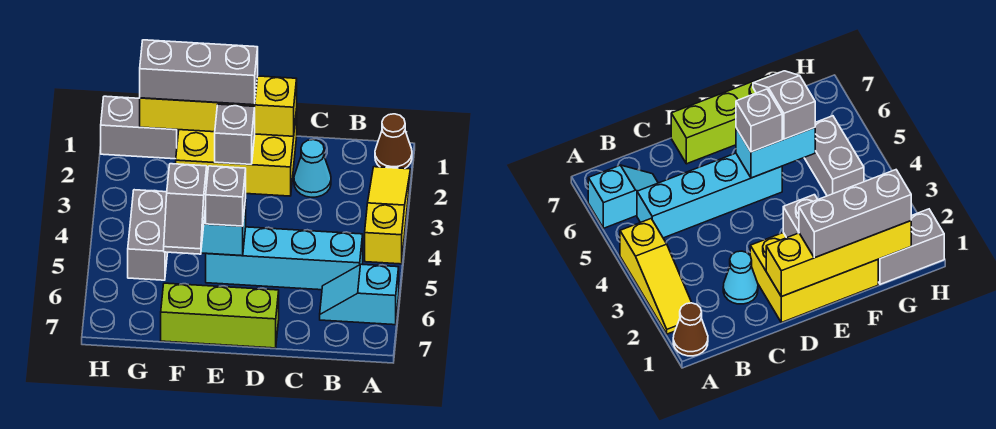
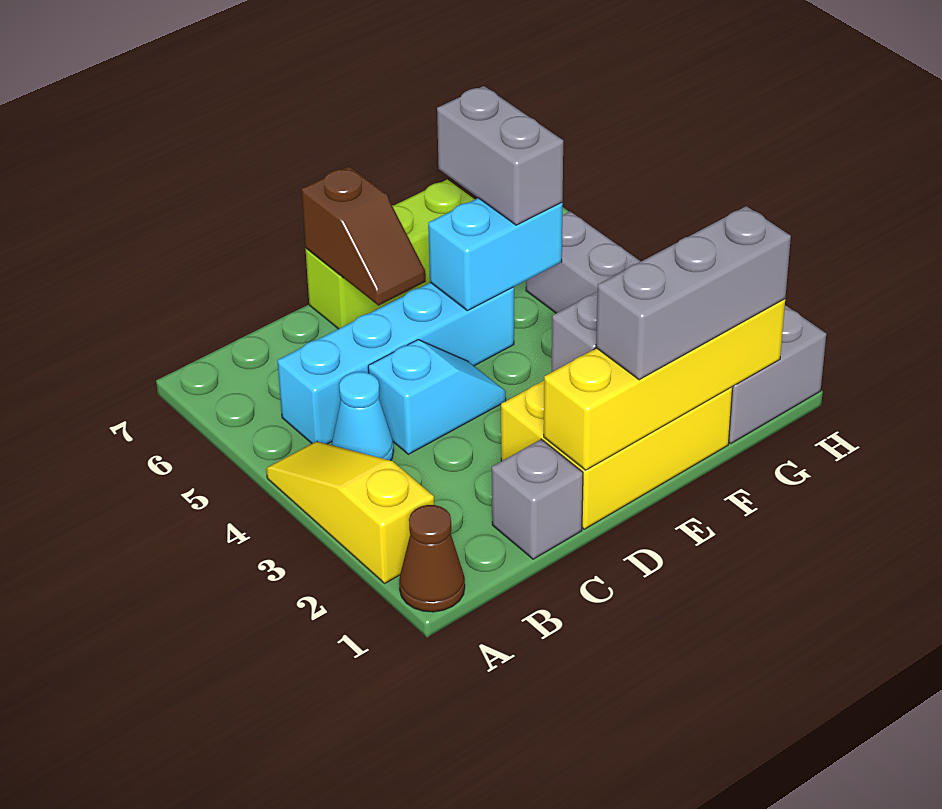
yellow slope A2:A4 level 1 top 4 -> yellow slope A2:A4 level 1 top 2
cyan slope A6:B6 level 1 top A -> cyan slope C4:D4 level 1 top C
cyan cone C2 level 1 -> cyan cone B4 level 1
none -> brown slope D6:D7 level 2 top 7
grey brick E5 level 3 -> grey brick C1 level 1
grey slope F5:F6 level 3 top 5 -> grey brick F5:F6 level 3

